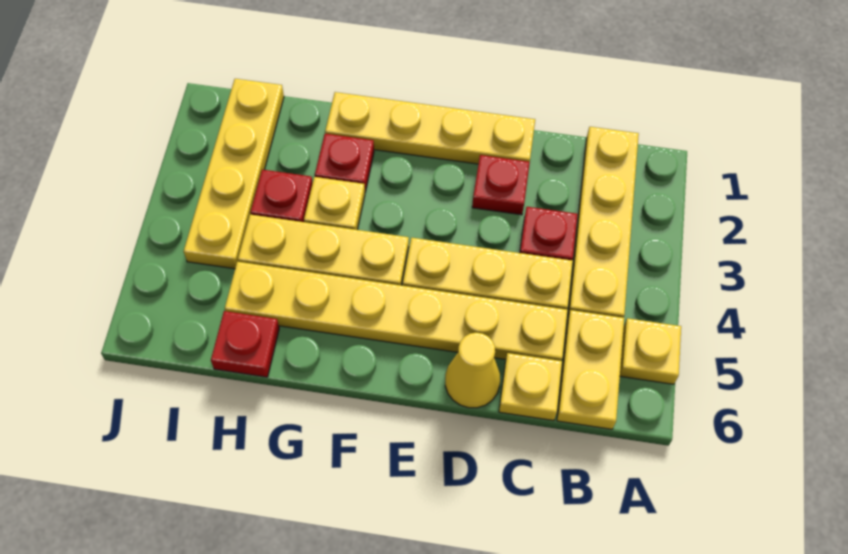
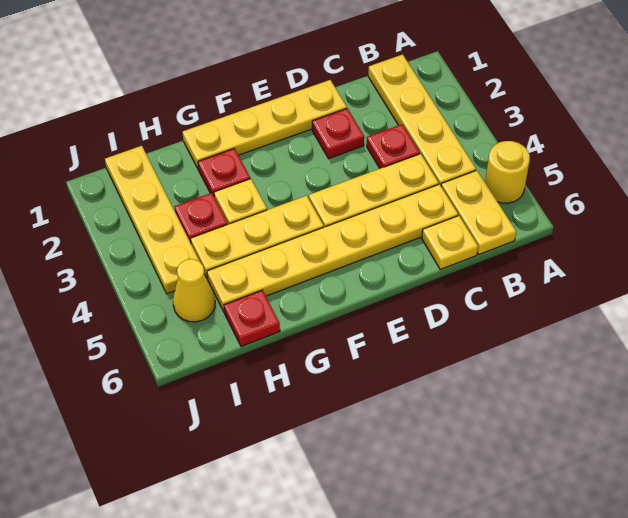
yellow plate A5 level 1 -> yellow round brick A5 level 1
yellow cone D6 level 1 -> yellow cone I5 level 1

